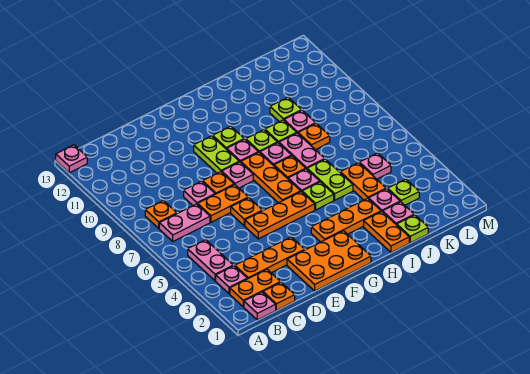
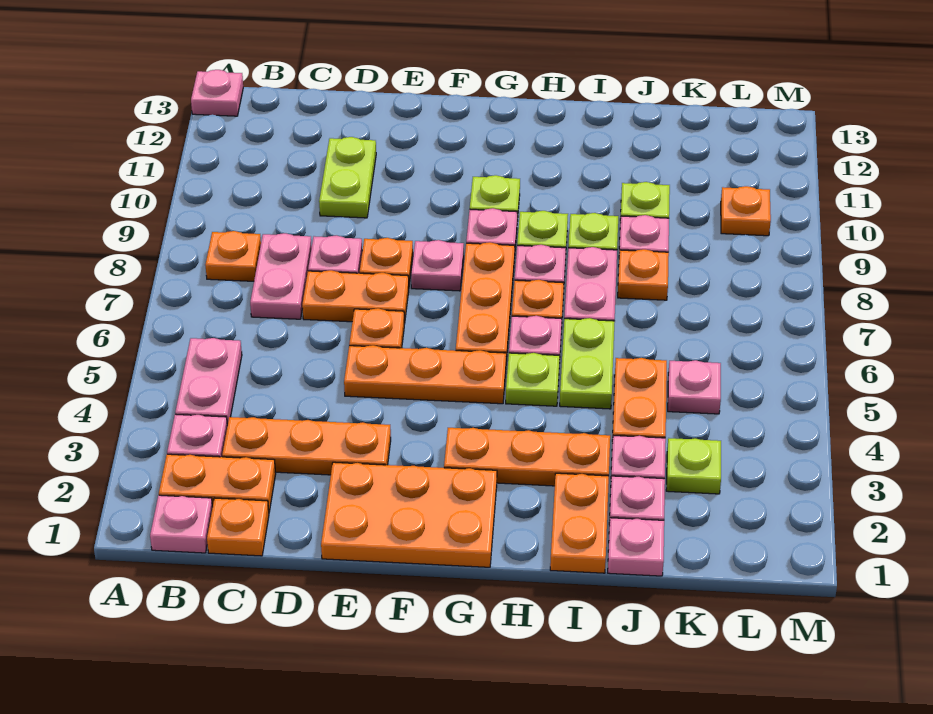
pink plate B7:C7 level 1 -> pink plate C7:C8 level 1
lime plate F9:F10 level 1 -> lime plate D10:D11 level 1
lime plate J1 level 1 -> pink plate J1 level 1
none -> orange plate L10 level 1

